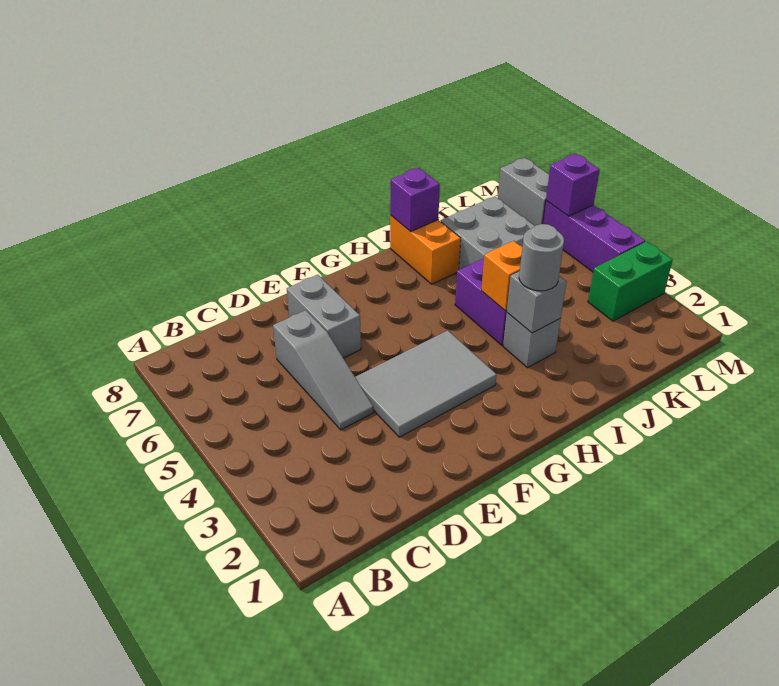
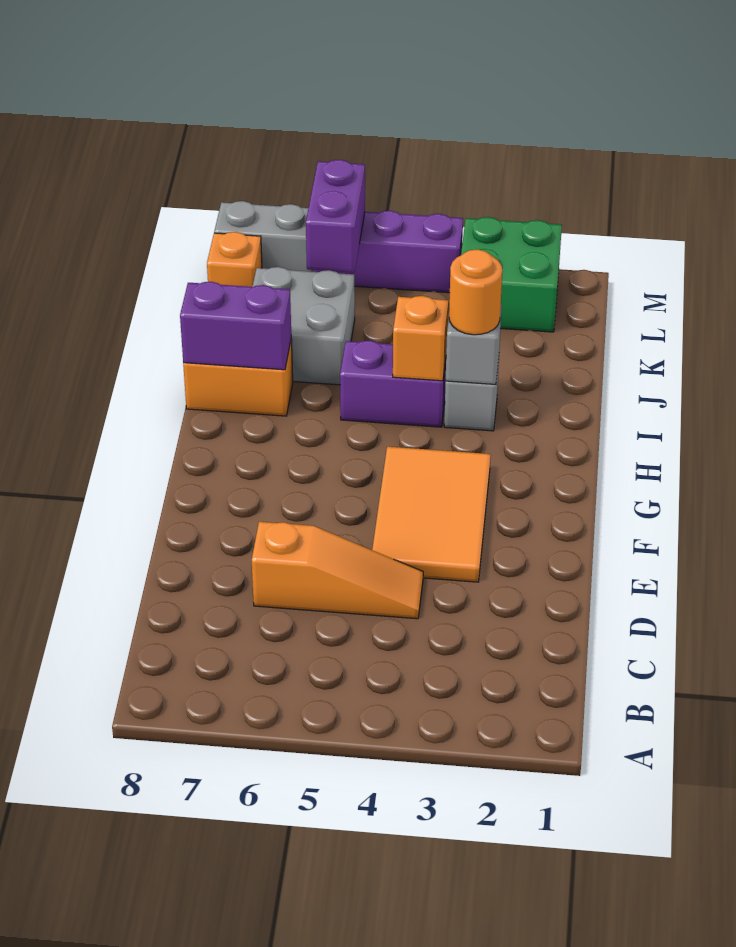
grey slope D4:D6 level 1 top 6 -> orange slope D4:D6 level 1 top 6
grey tile E3:G4 level 1 -> orange tile E3:G4 level 1
grey brick E6:E7 level 1 -> none
grey round brick I3 level 3 -> orange round brick I3 level 3
purple brick I8 level 2 -> purple brick I7:I8 level 2
green brick L3:M3 level 1 -> green brick L2:M3 level 1
none -> orange brick L8 level 1
purple brick M6 level 2 -> purple brick L6:M6 level 2

